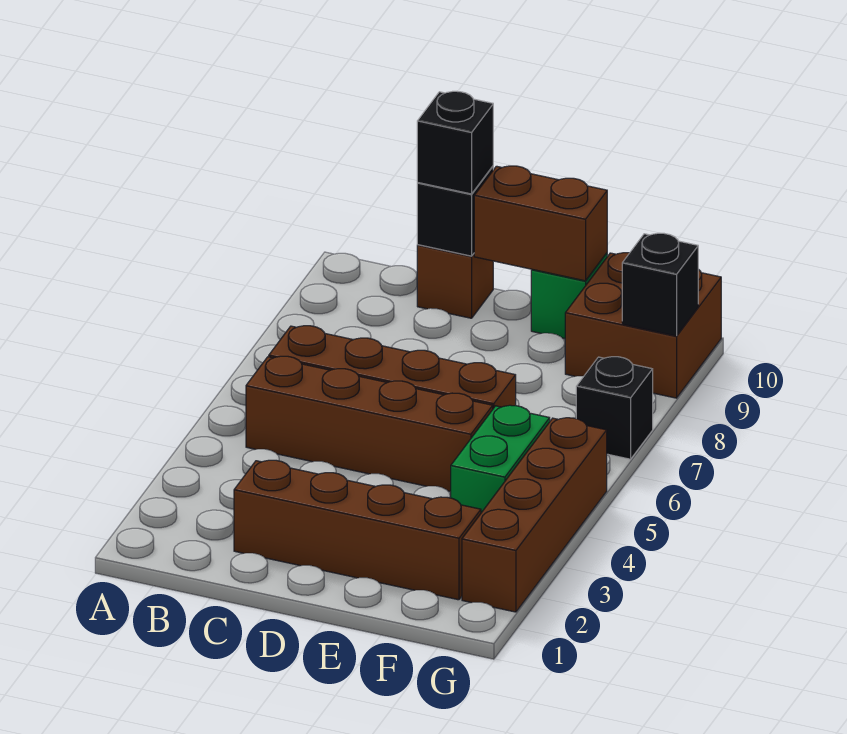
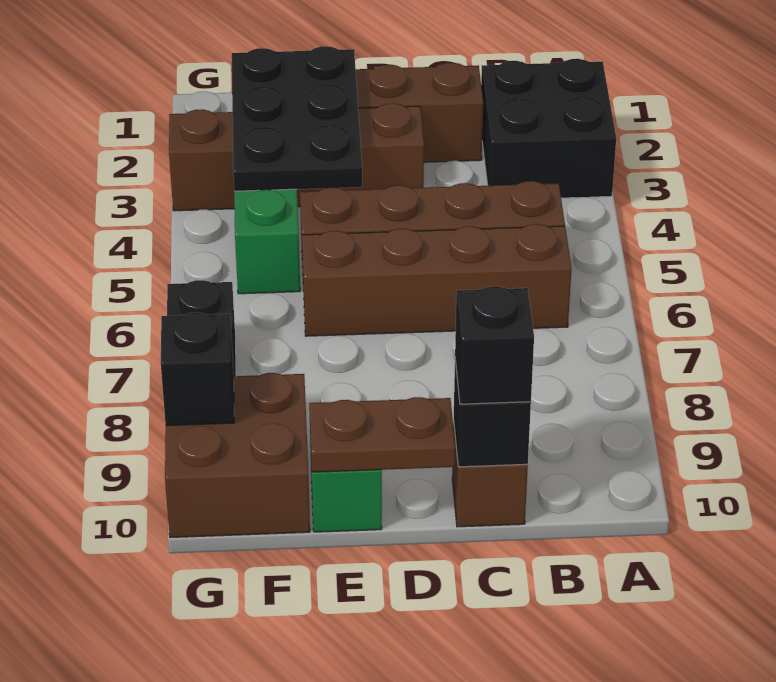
none -> black brick A2:B3 level 1
brown brick D10:E10 level 2 -> brown plate D10:E10 level 2
none -> black plate E2:F4 level 2
brown brick G2:G5 level 1 -> brown brick D3:G3 level 1

